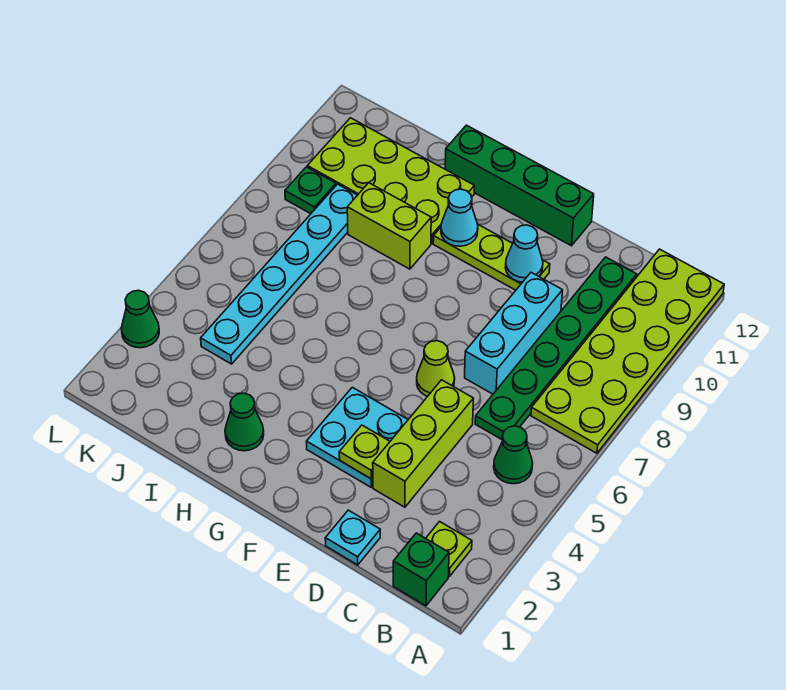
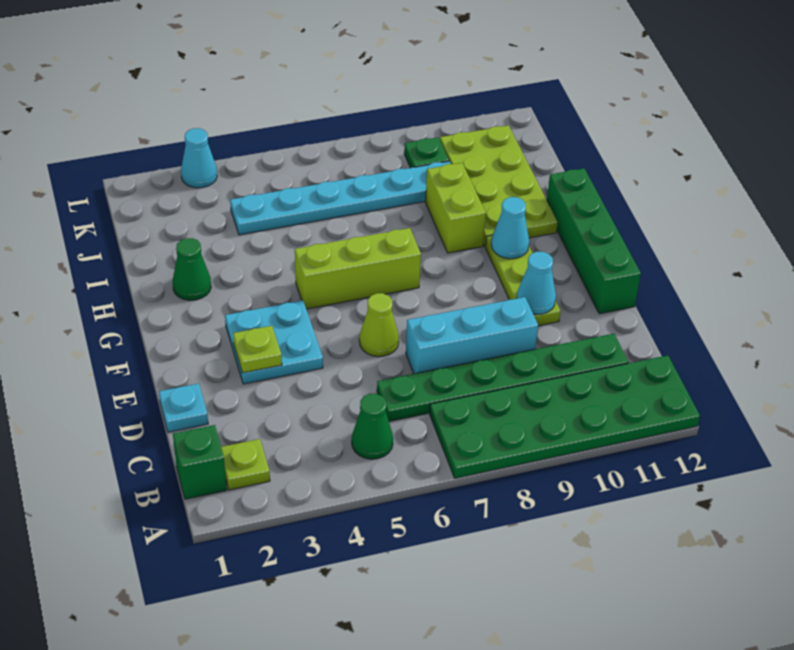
lime plate A7:B12 level 1 -> green plate A7:B12 level 1
lime brick D3:D5 level 1 -> lime brick G5:G7 level 1
green cone L3 level 1 -> cyan cone L3 level 1

